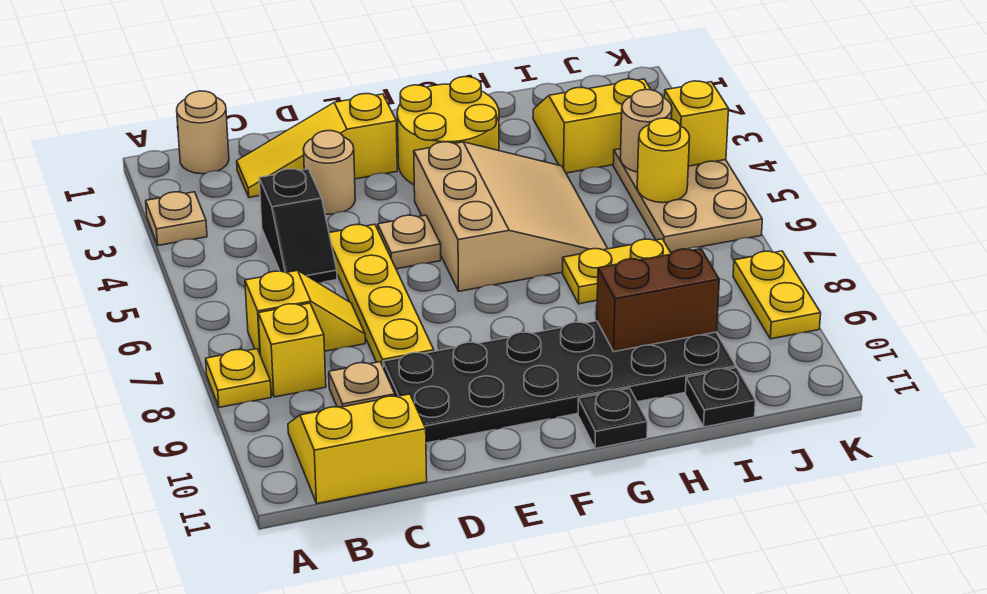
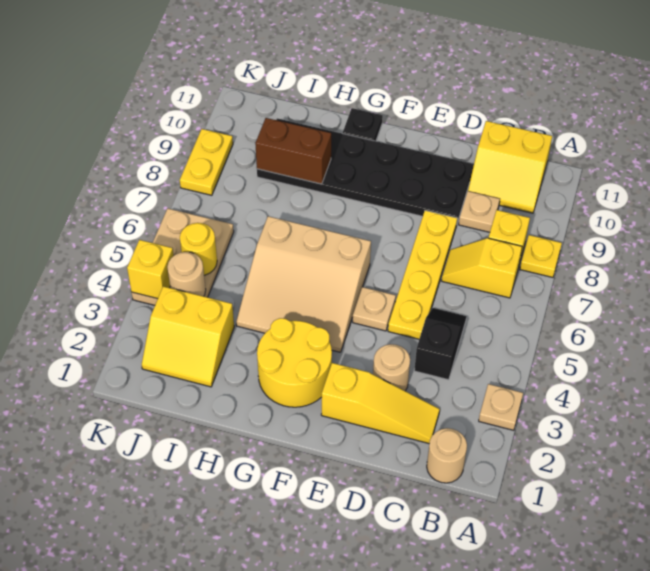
tan slope F4:H6 level 1 top F -> tan slope F4:H6 level 1 top 6
yellow plate H7:I7 level 1 -> none
black plate I11 level 1 -> none

